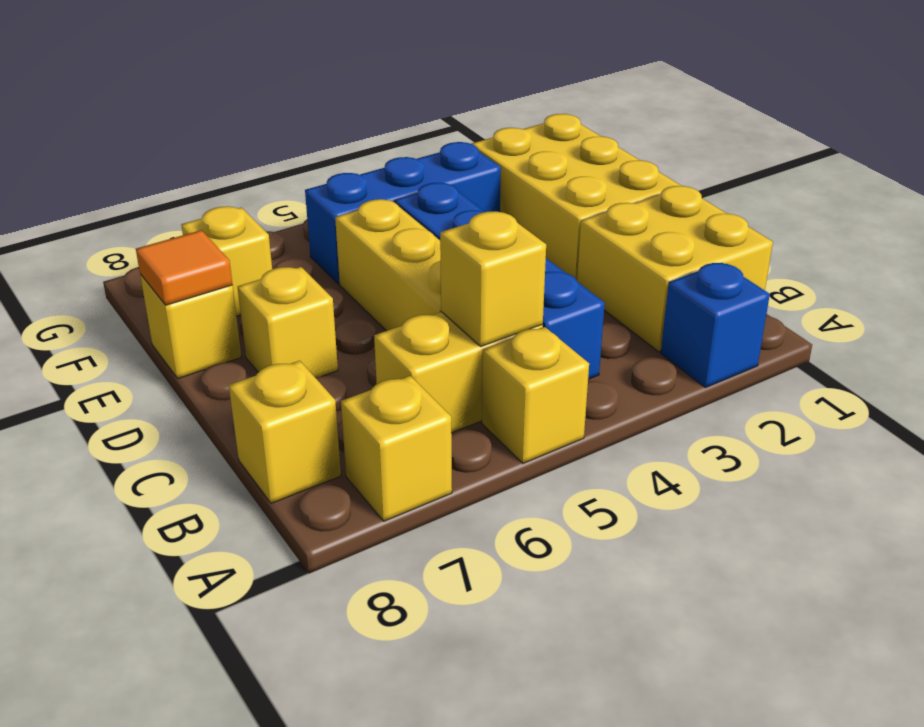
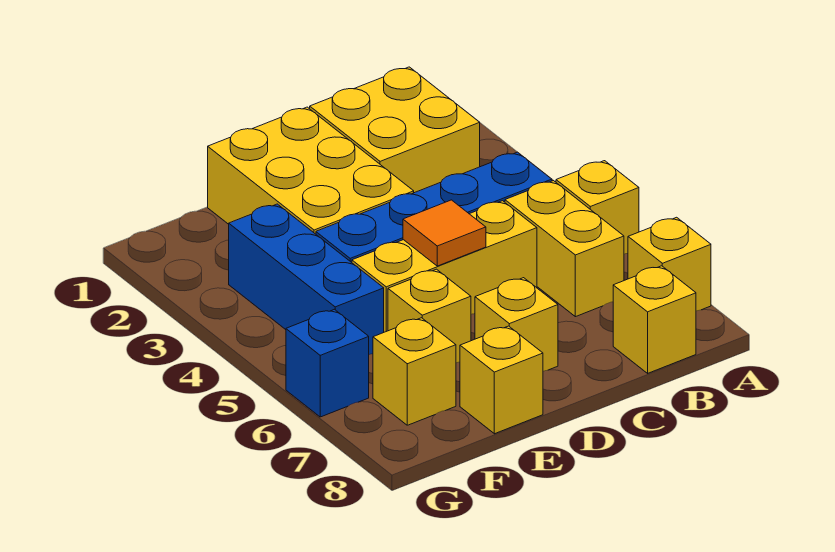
blue brick A2 level 1 -> blue brick G6 level 1
yellow brick B5 level 2 -> yellow brick E6 level 1
yellow brick D1:F2 level 1 -> yellow brick D1:E3 level 1
orange tile E8 level 2 -> orange tile D5 level 2

